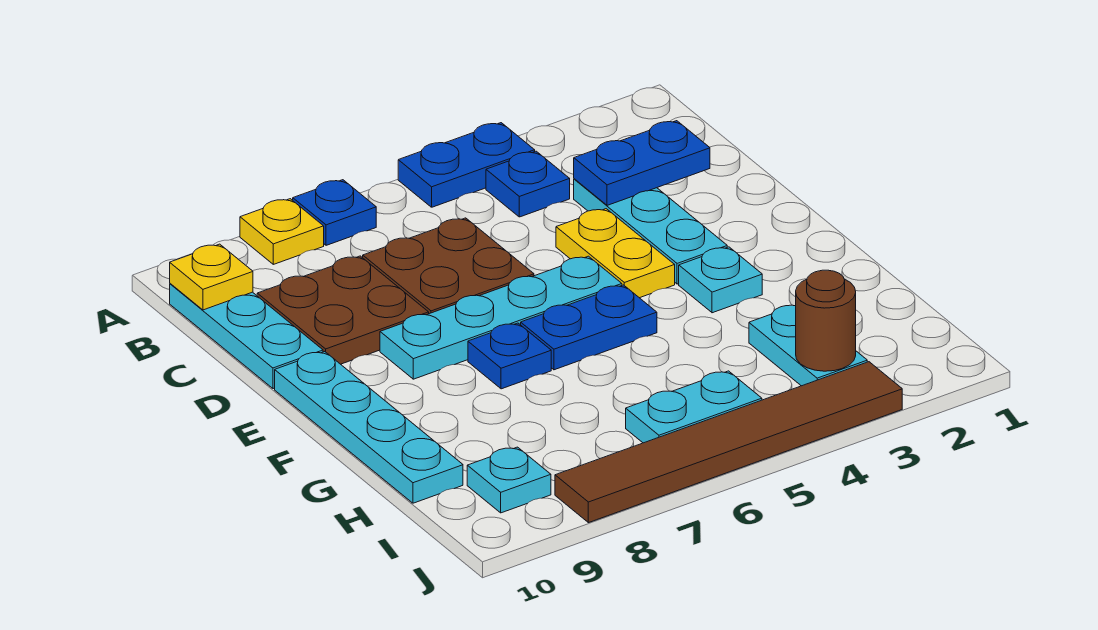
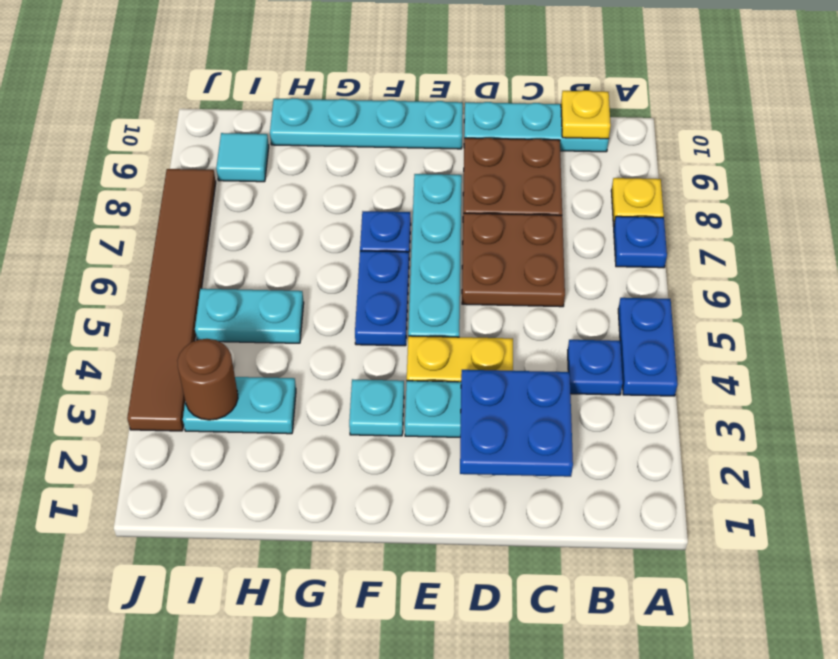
blue plate C2:C3 level 2 -> blue plate C2:D3 level 2
cyan plate I5:I6 level 1 -> cyan plate H5:I5 level 1
cyan plate I9 level 1 -> cyan tile I9 level 1

